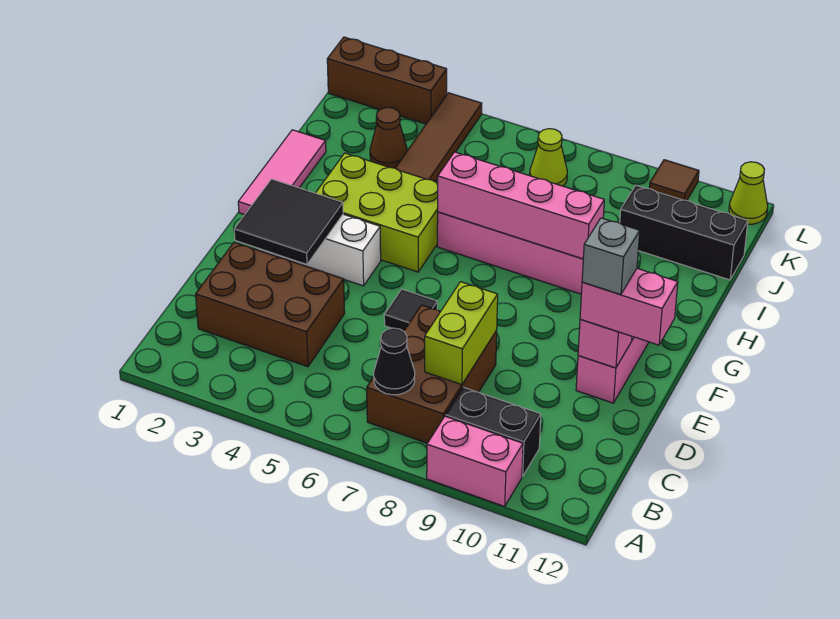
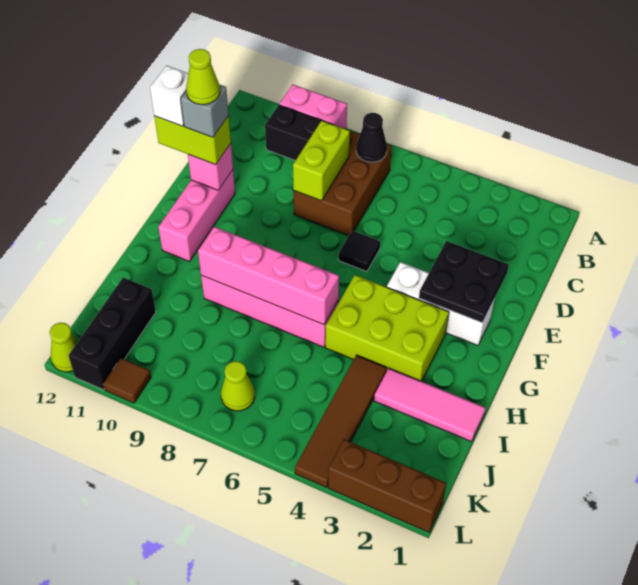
brown brick C2:D4 level 1 -> none
black tile E2:F3 level 2 -> black plate E2:F3 level 2
pink brick E11:E12 level 3 -> lime brick E11:E12 level 3
none -> lime cone E11 level 5
none -> white brick E12 level 4
pink tile G1:I1 level 1 -> pink tile I1:I3 level 1
brown cone J3 level 1 -> none
black brick J10:J12 level 1 -> black brick J11:L11 level 1

